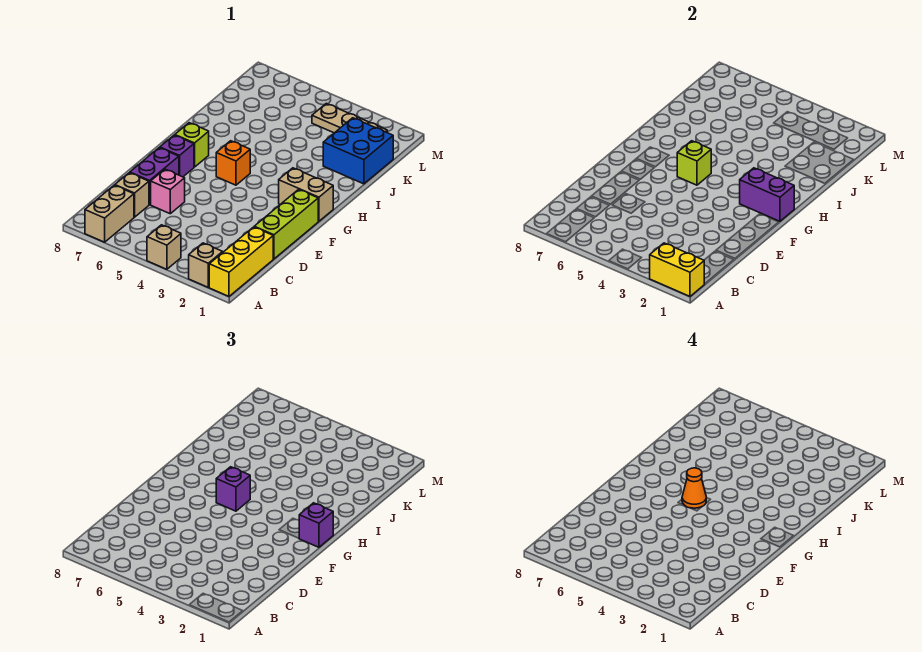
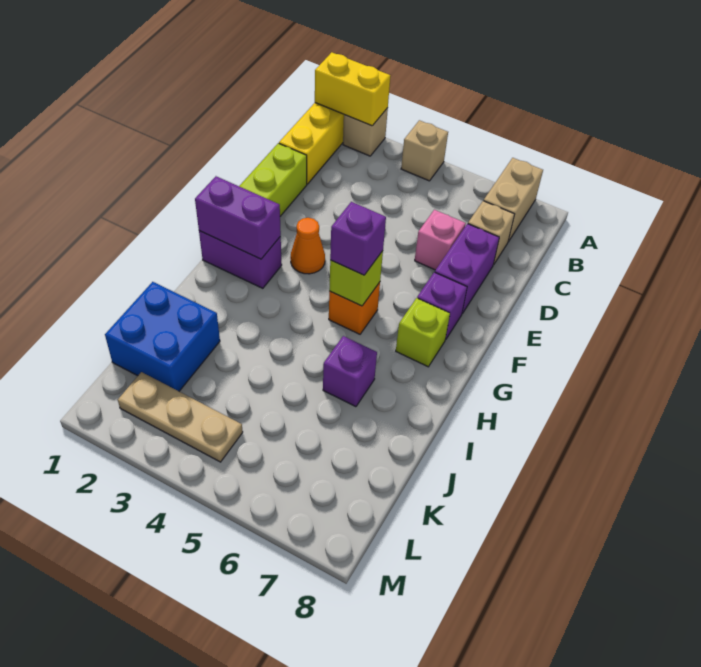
tan brick G1:G2 level 1 -> purple brick G1:G2 level 1
purple brick G1 level 3 -> purple brick I6 level 1
orange cone G5 level 4 -> orange cone F3 level 1

